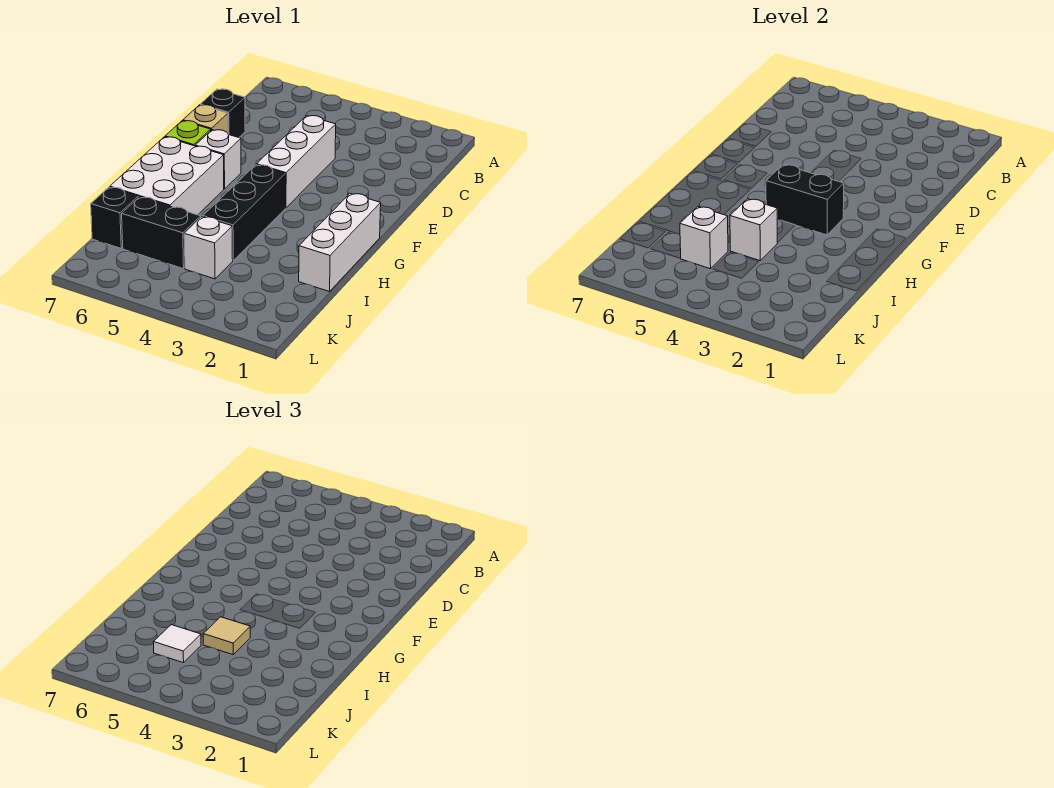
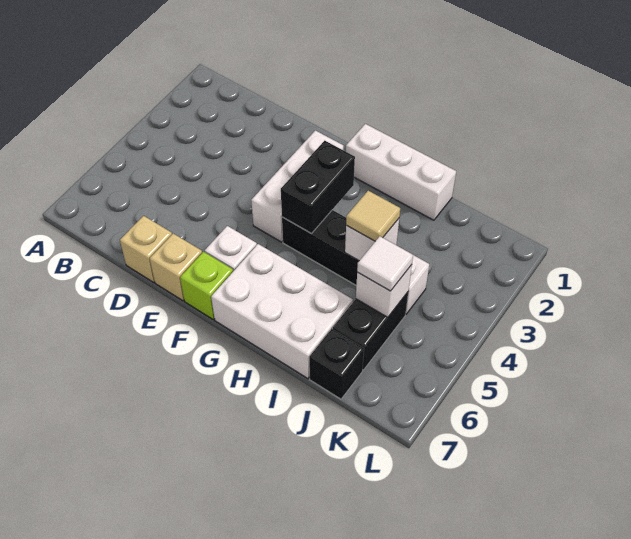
white brick D4:F4 level 1 -> white brick F2:F4 level 1
black brick D7 level 1 -> tan brick D7 level 1

